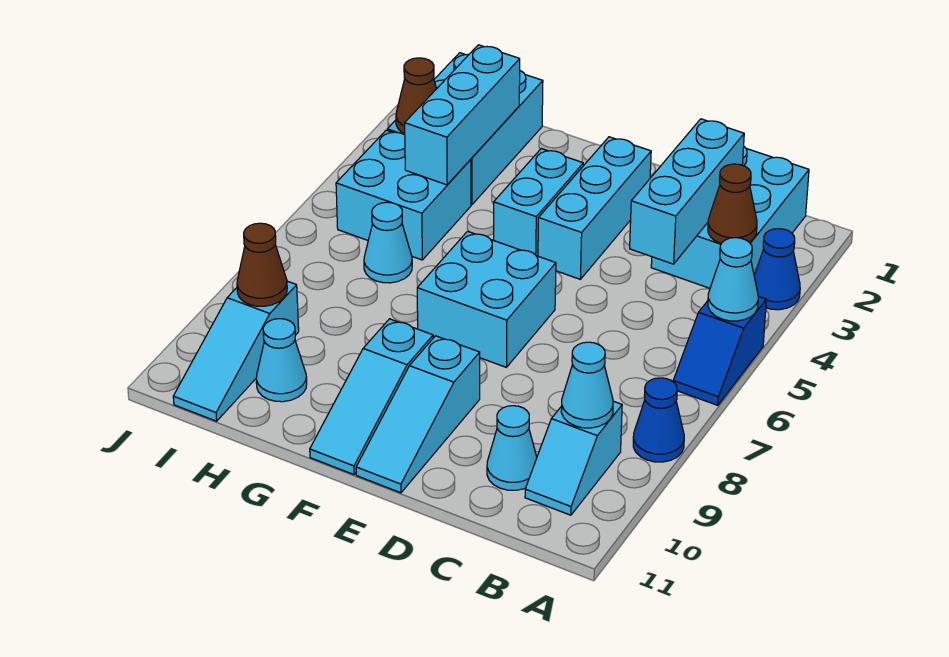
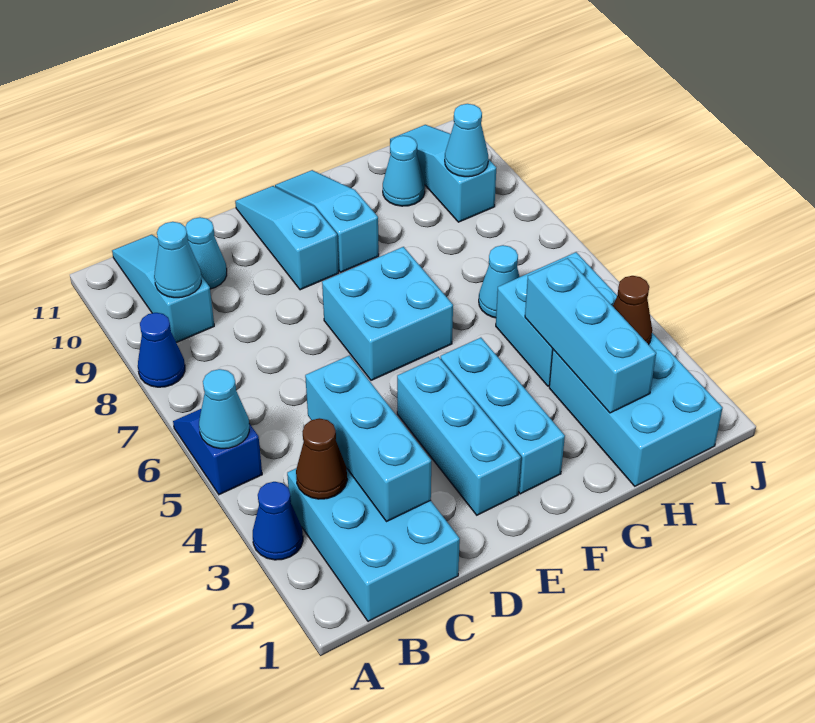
cyan slope B9:B10 level 1 top 9 -> cyan slope B9:B11 level 1 top 9
cyan brick F3:F4 level 1 -> cyan brick F2:F4 level 1
brown cone I9 level 2 -> cyan cone I9 level 2

